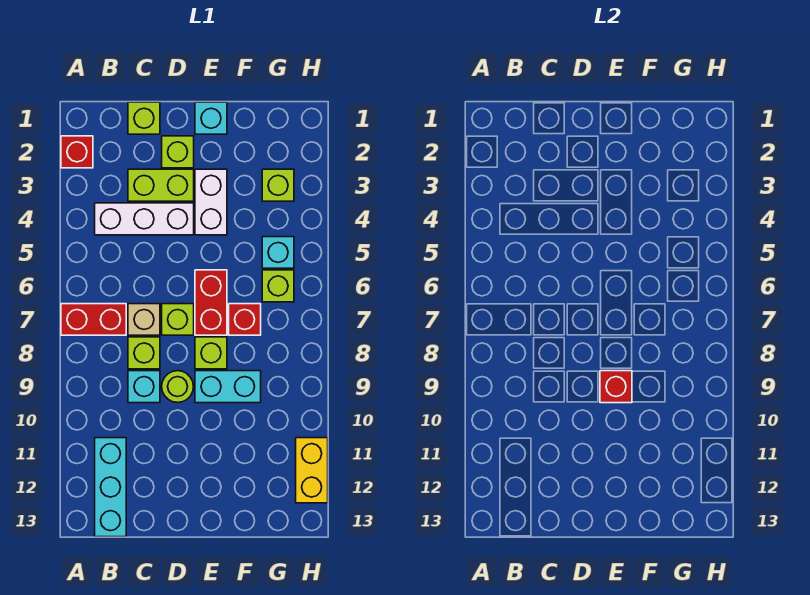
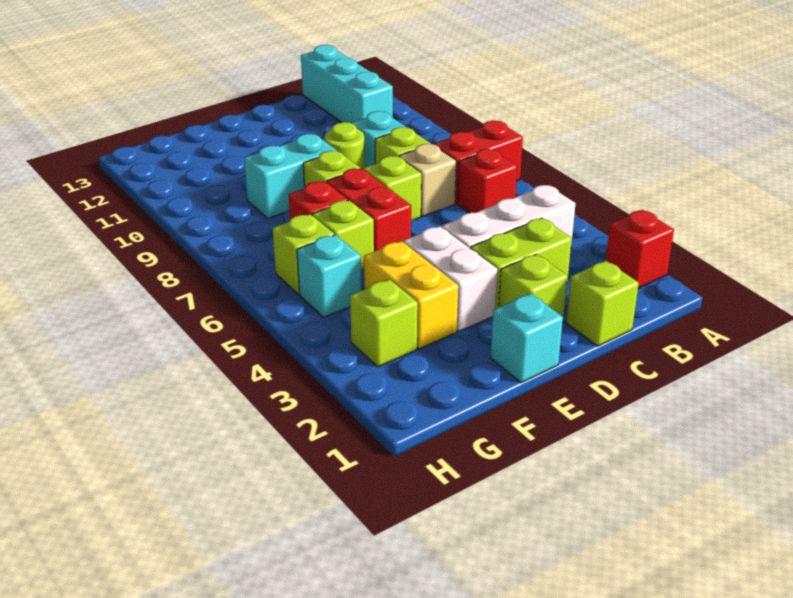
red brick E9 level 2 -> red brick B6 level 1
none -> lime brick F6 level 1
yellow brick H11:H12 level 1 -> yellow brick F3:F4 level 1

